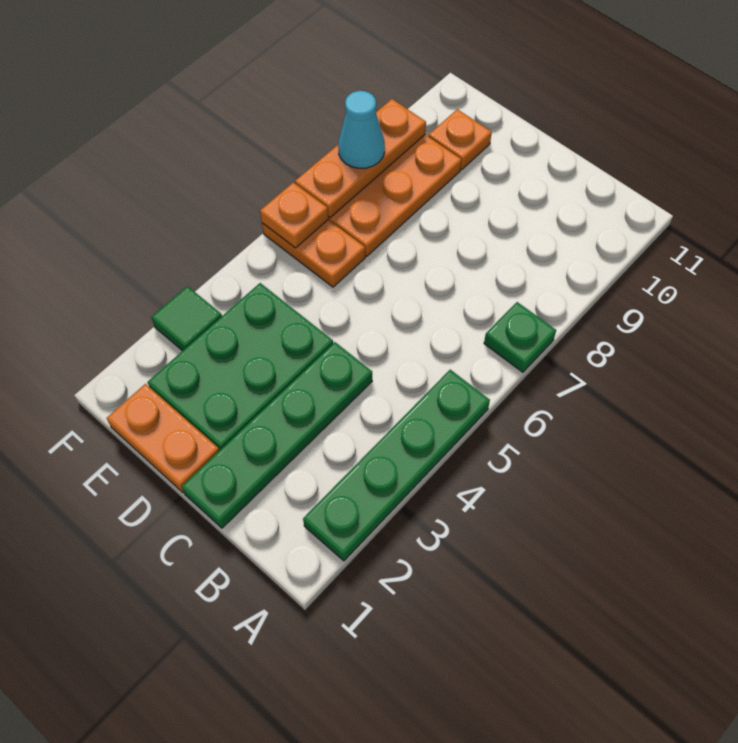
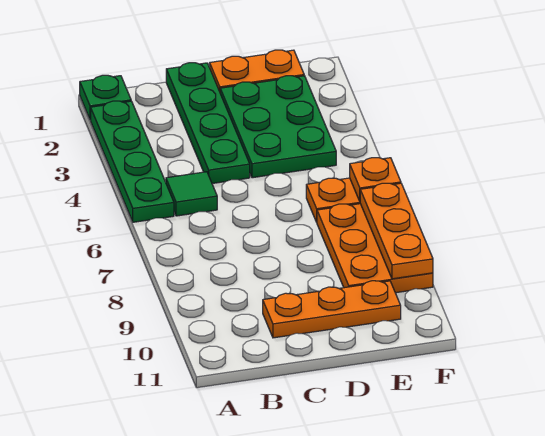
green plate A7 level 1 -> green plate A1 level 1
orange plate E10 level 1 -> orange plate C10:E10 level 1
green tile F3 level 1 -> green tile B5 level 1
cyan cone F8 level 3 -> none

